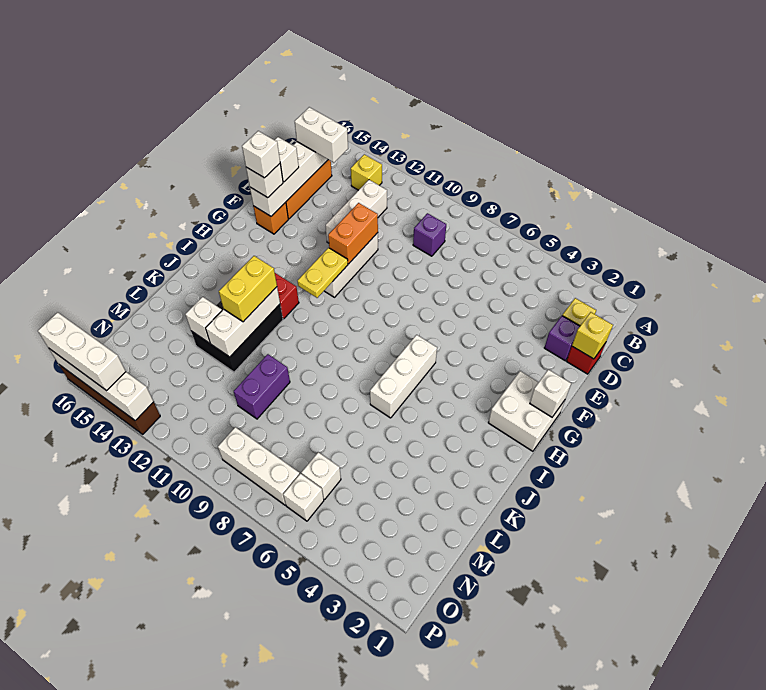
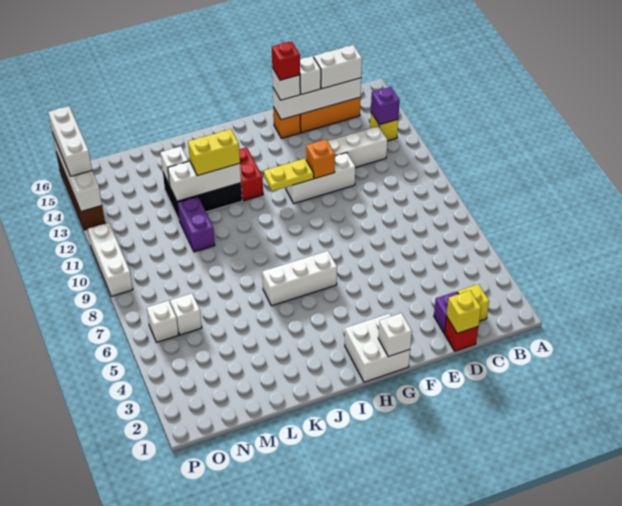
purple brick C9 level 1 -> purple brick B13 level 2
white brick C14:C15 level 3 -> white brick C15:D15 level 3
orange brick E11:F11 level 2 -> orange brick F11 level 2
white brick F15 level 4 -> red brick F15 level 4
purple brick L10:M10 level 1 -> purple brick L10:L11 level 1
white brick O7:O9 level 1 -> white brick P9:P11 level 1

